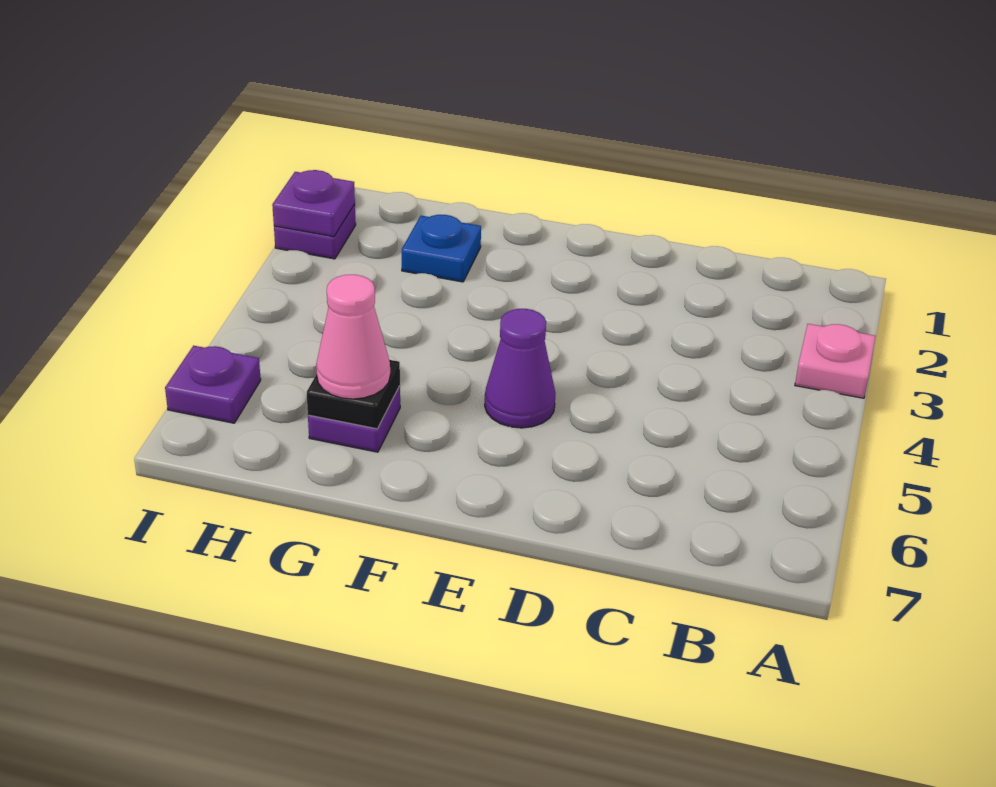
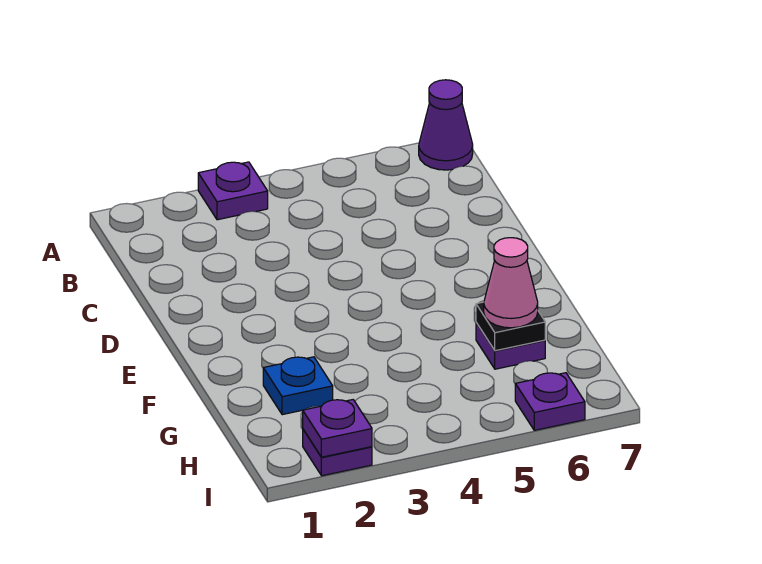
pink plate A3 level 1 -> purple plate A3 level 1
purple cone E5 level 1 -> purple cone A7 level 1

